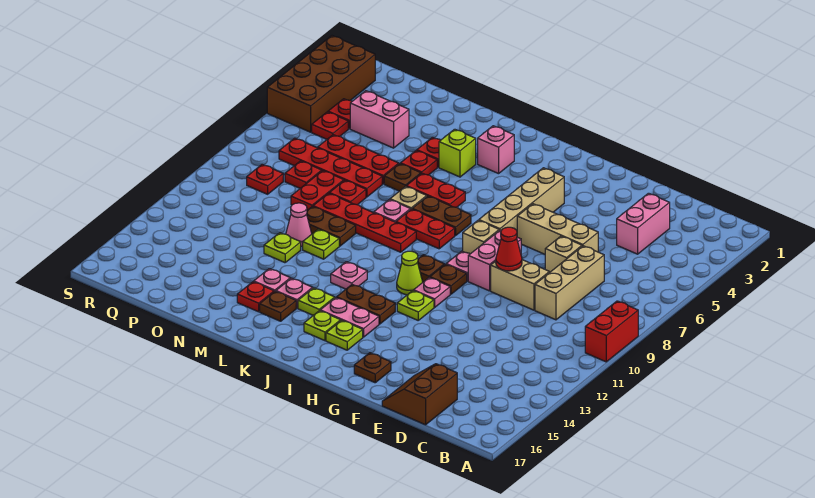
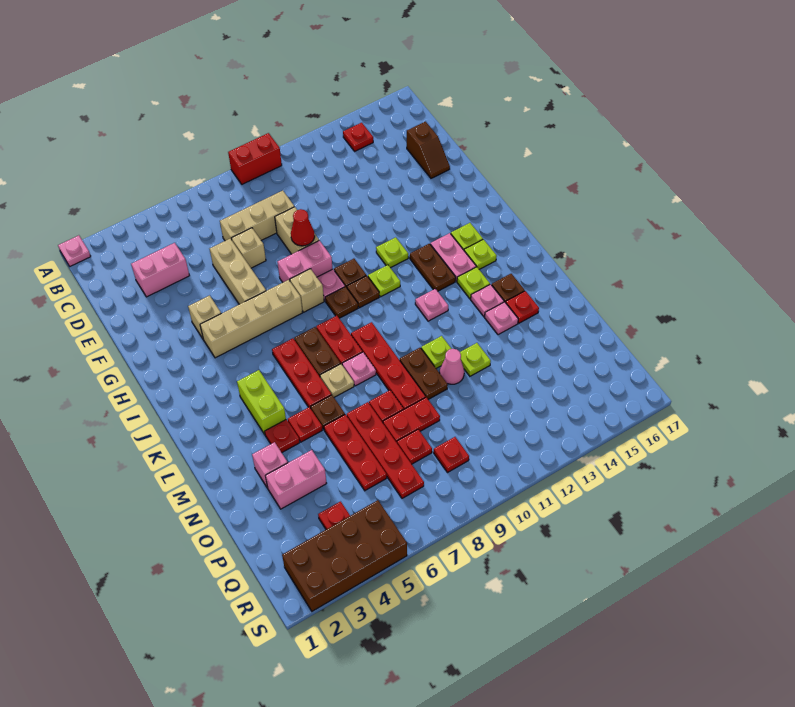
brown slope D16:E17 level 1 top D -> brown slope D16:E16 level 1 top D
none -> tan brick G4 level 1
brown plate G16 level 1 -> brown plate I9 level 1
pink plate H11 level 1 -> pink plate A1 level 1
lime cone I11 level 1 -> lime plate I11 level 1
pink brick K3 level 1 -> pink brick N3 level 1
red plate K6:L6 level 1 -> red plate J6:L6 level 1
lime brick L4 level 1 -> lime brick K4:L4 level 1
pink brick O4:P4 level 1 -> pink brick O3:O4 level 1
red plate Q5 level 1 -> red plate B14 level 1

